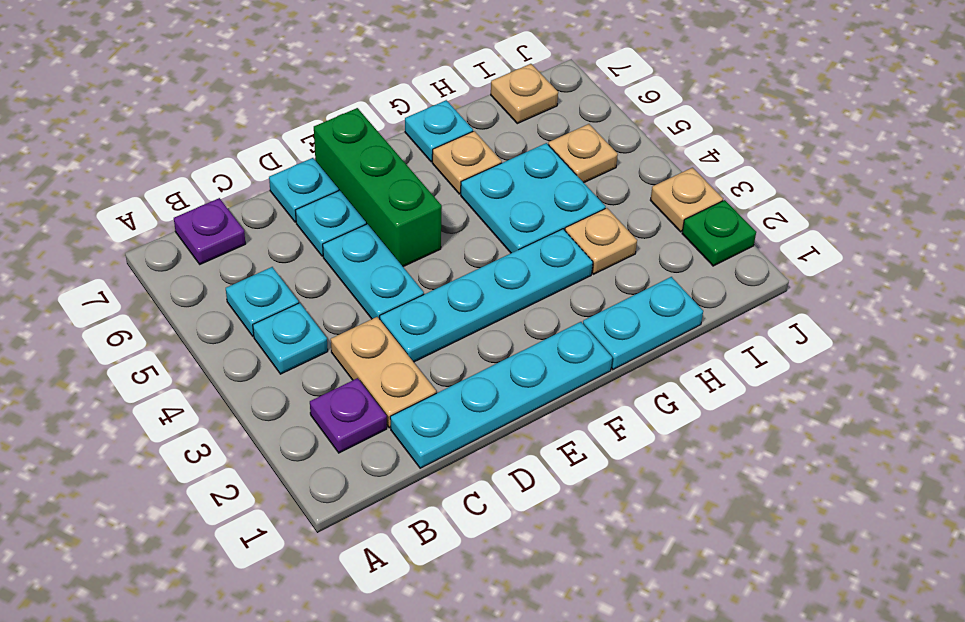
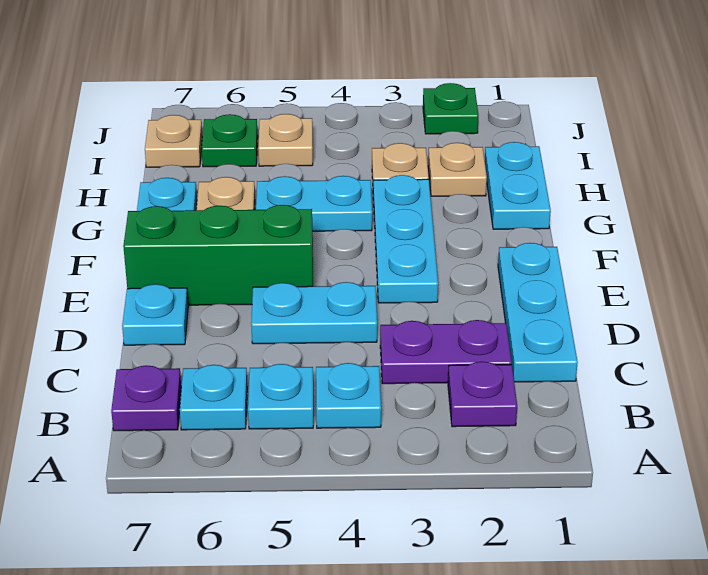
cyan plate C1:F1 level 1 -> cyan plate C1:E1 level 1
tan plate C2:C3 level 1 -> purple plate C2:C3 level 1
cyan plate D3:G3 level 1 -> cyan plate E3:G3 level 1
cyan plate D6 level 1 -> cyan plate B6 level 1
cyan plate G4:H5 level 1 -> cyan plate G4:G5 level 1
none -> green plate I6 level 1
tan plate J3 level 1 -> tan plate H2 level 1

